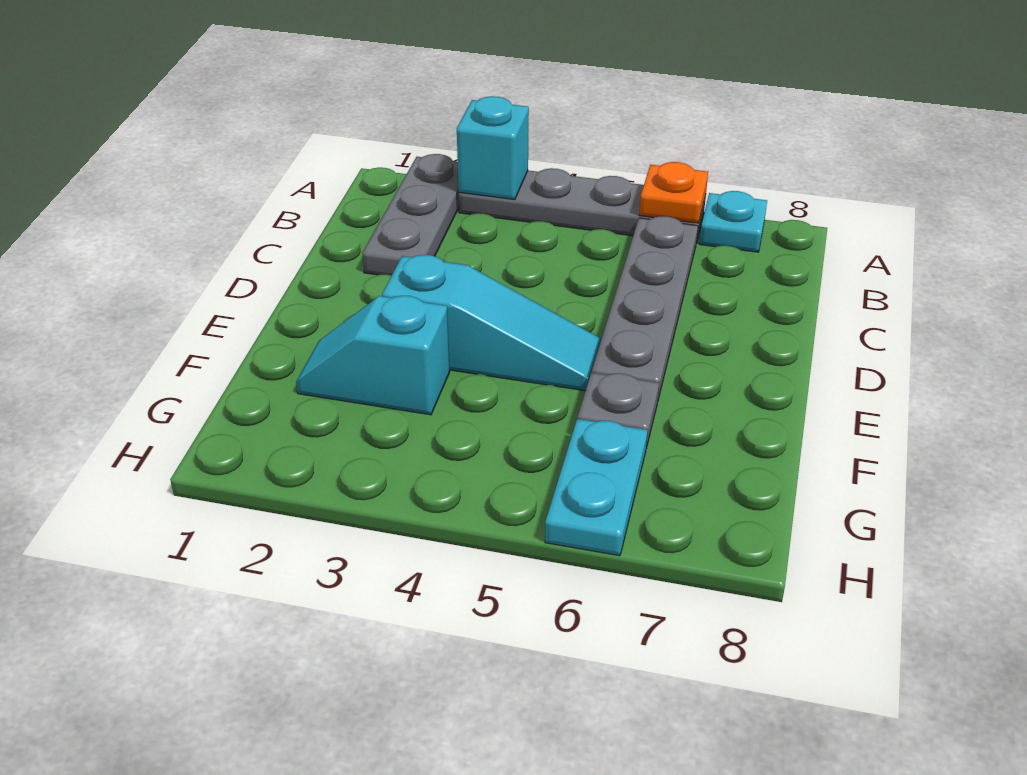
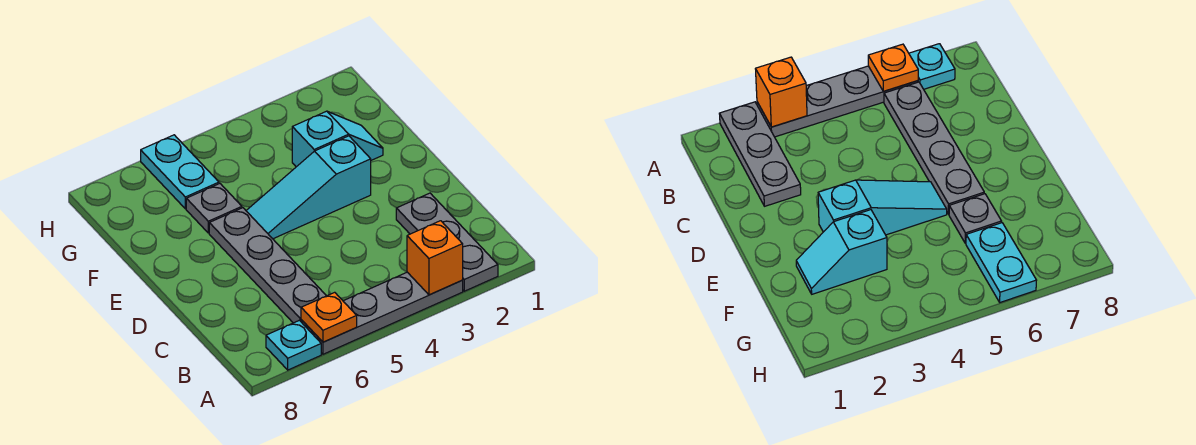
cyan brick A3 level 2 -> orange brick A3 level 2

